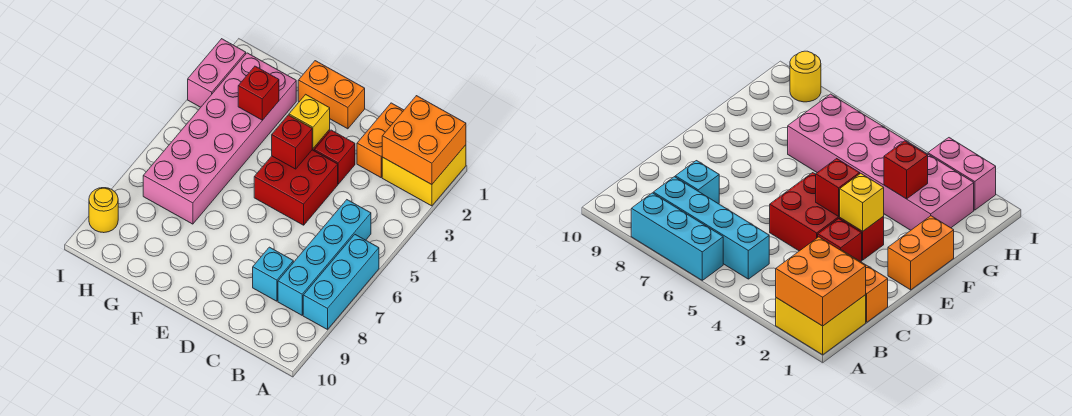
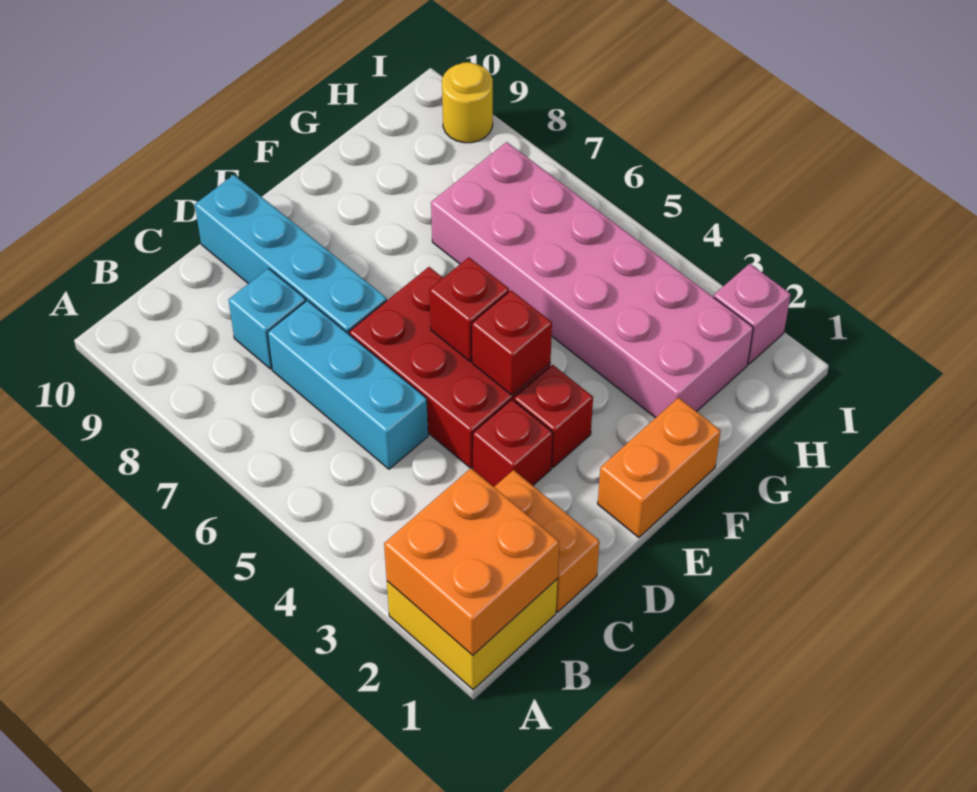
cyan brick A6:A8 level 1 -> cyan brick C5:C7 level 1
cyan brick B5:B8 level 1 -> cyan brick D7:D10 level 1
red brick D4:E5 level 1 -> red brick D4:E6 level 1
yellow brick E3 level 2 -> none
red brick G3 level 2 -> red brick E5 level 2
pink brick I2:I3 level 1 -> pink brick I2 level 1

